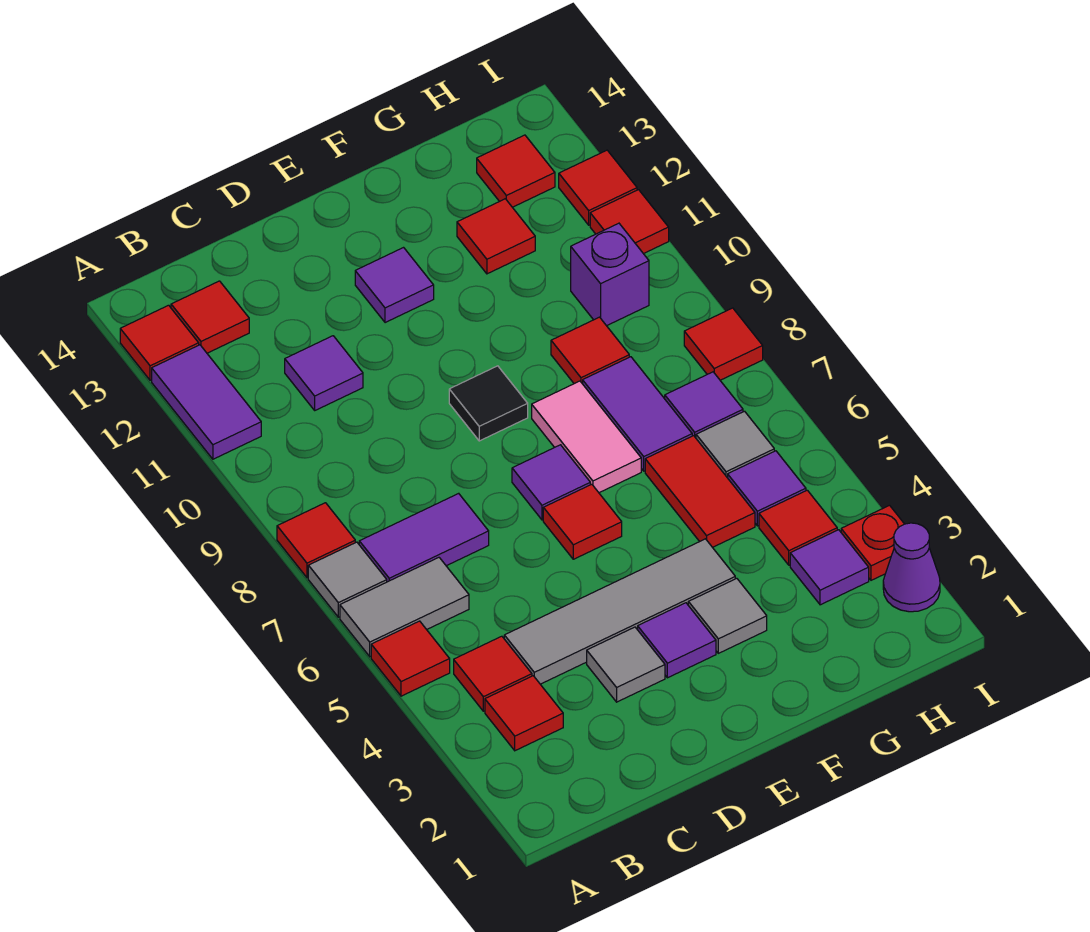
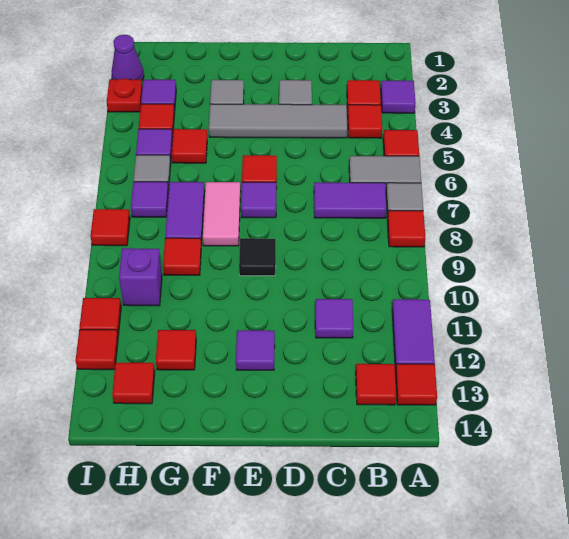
purple tile E3 level 1 -> purple tile A3 level 1
red tile G5:G6 level 1 -> red tile G5 level 1

